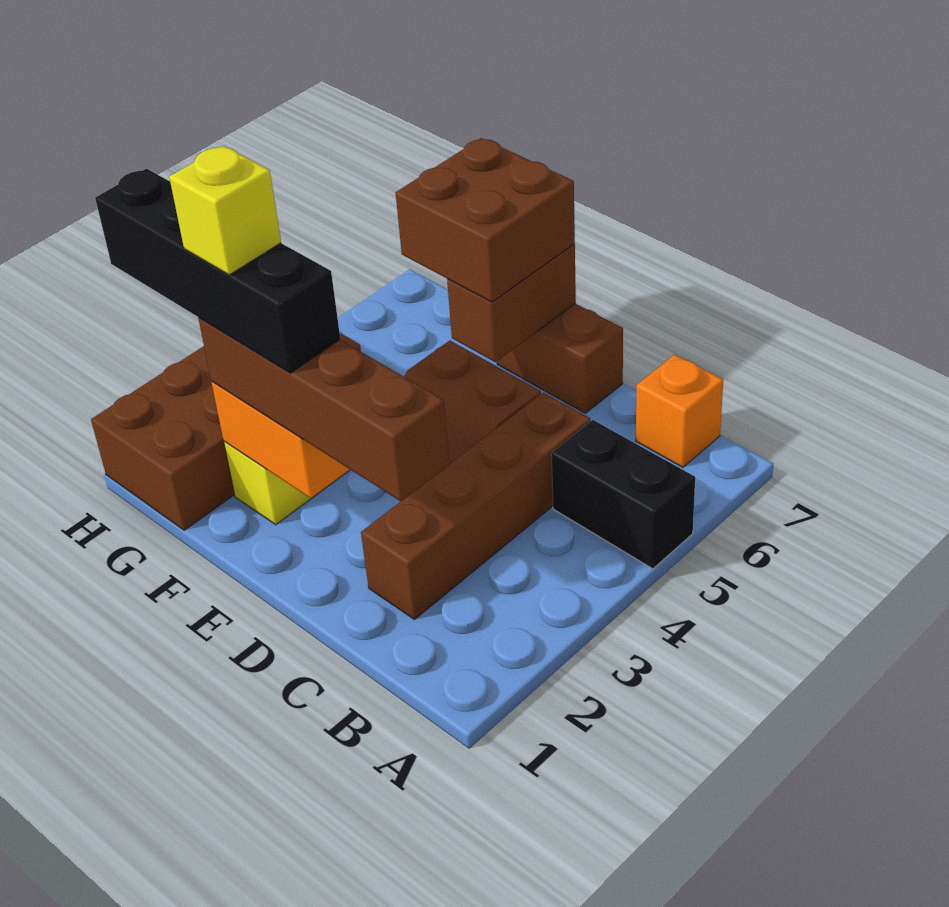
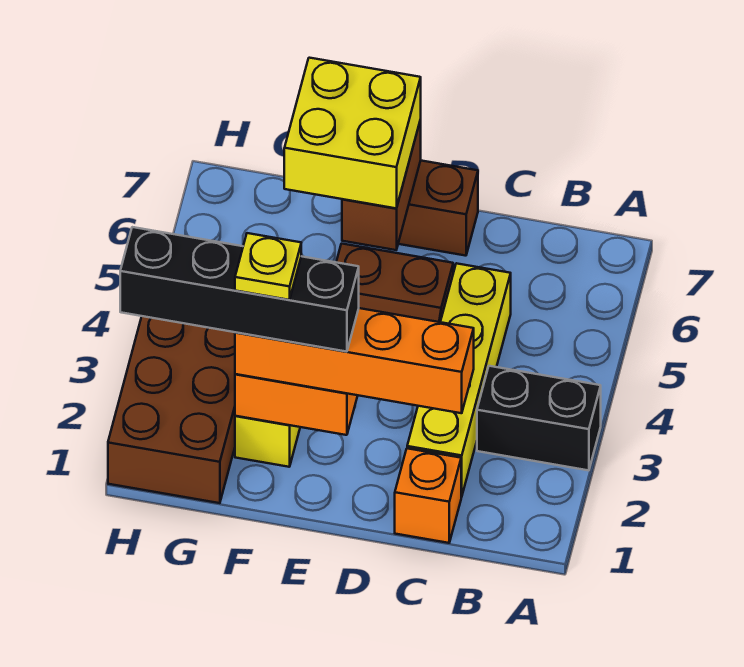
black brick A5:B5 level 1 -> black brick A3:B3 level 1
orange brick B7 level 1 -> orange brick C1 level 1
brown brick C2:C5 level 1 -> yellow brick C2:C5 level 1
brown brick C2:F2 level 3 -> orange brick C2:F2 level 3
brown brick E6:F7 level 3 -> yellow brick E6:F7 level 3
yellow brick F2 level 5 -> yellow plate F2 level 5

